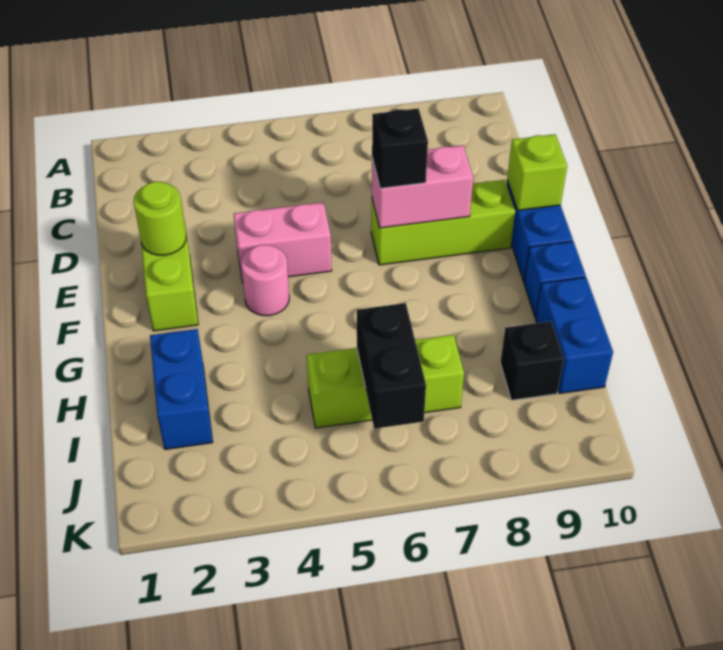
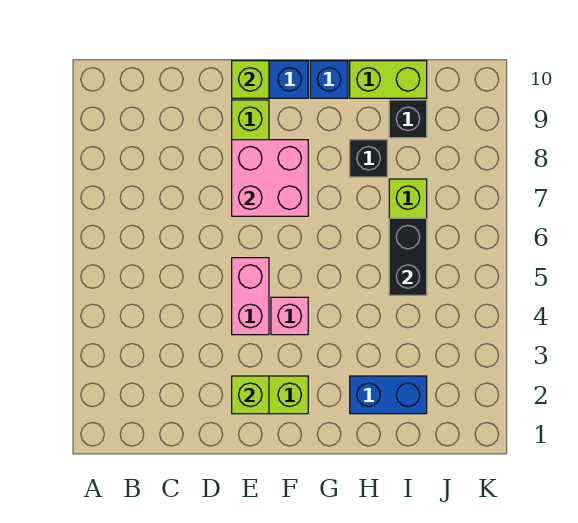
lime round brick E2 level 2 -> lime brick E2 level 2
pink brick E7:E8 level 2 -> pink brick E7:F8 level 2
black brick E7 level 3 -> black brick H8 level 1
pink round brick F4 level 1 -> pink brick F4 level 1
blue brick H10:I10 level 1 -> lime brick H10:I10 level 1
black brick I6:J6 level 2 -> black brick I5:I6 level 2

